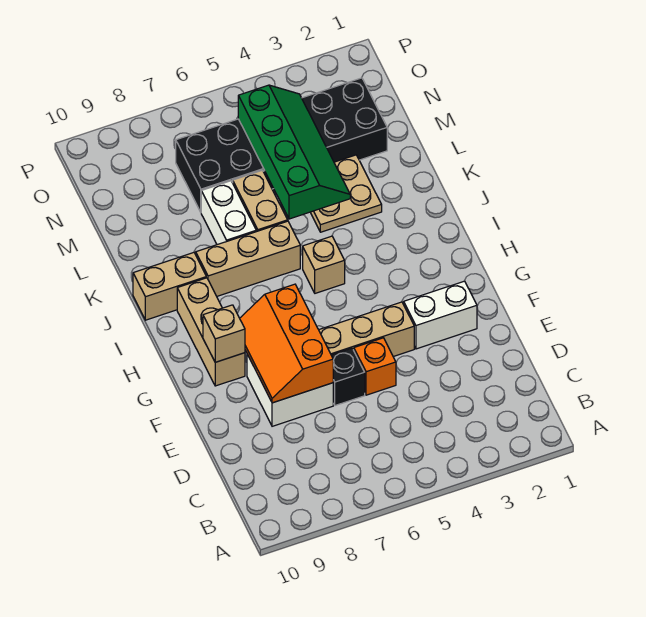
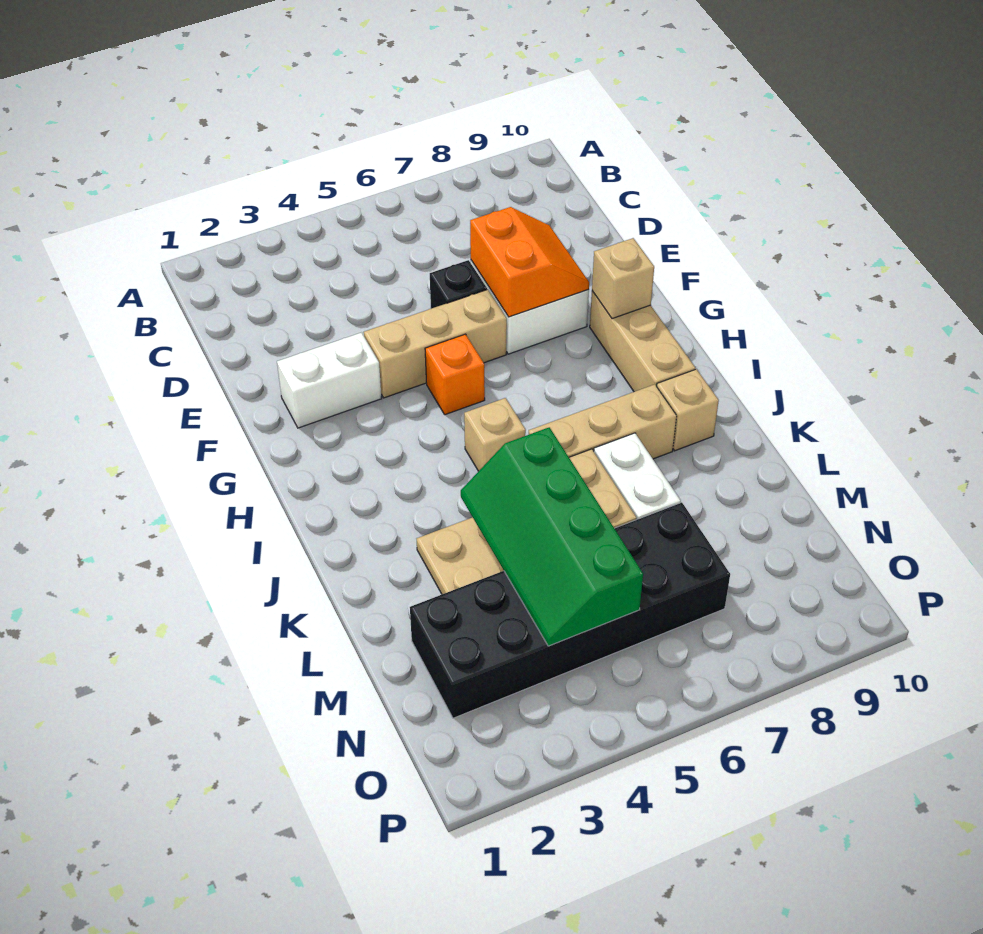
orange brick E5 level 1 -> orange brick G5 level 1
orange slope E7:G8 level 2 top 7 -> orange slope E7:F8 level 2 top 7
tan brick J9:J10 level 1 -> tan brick J9 level 1

